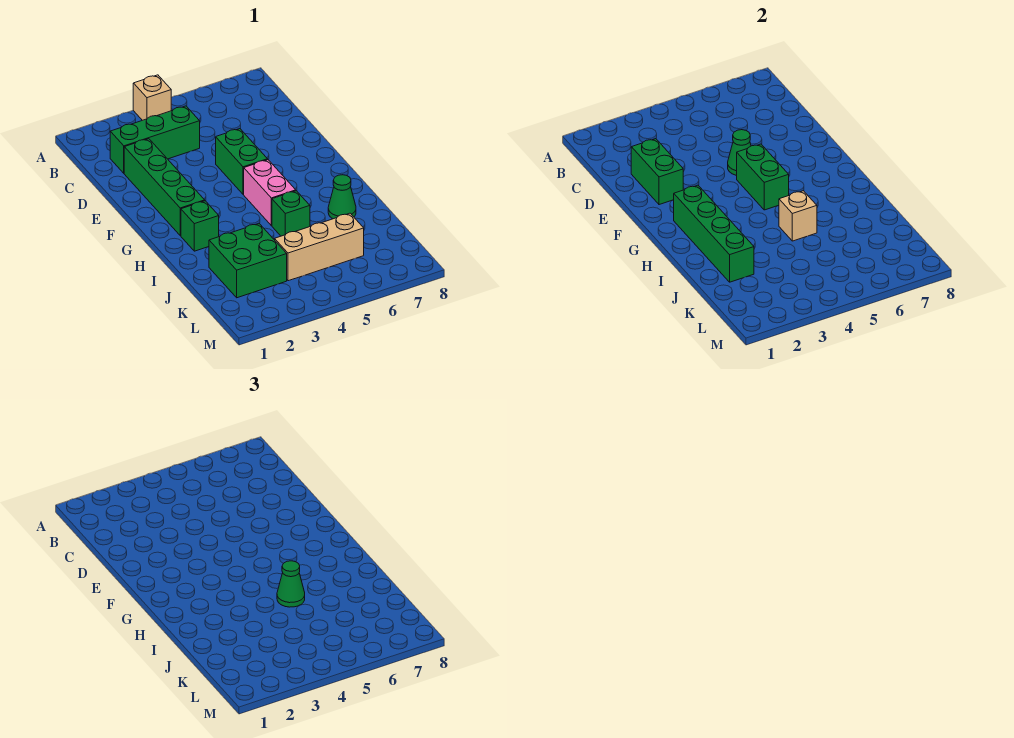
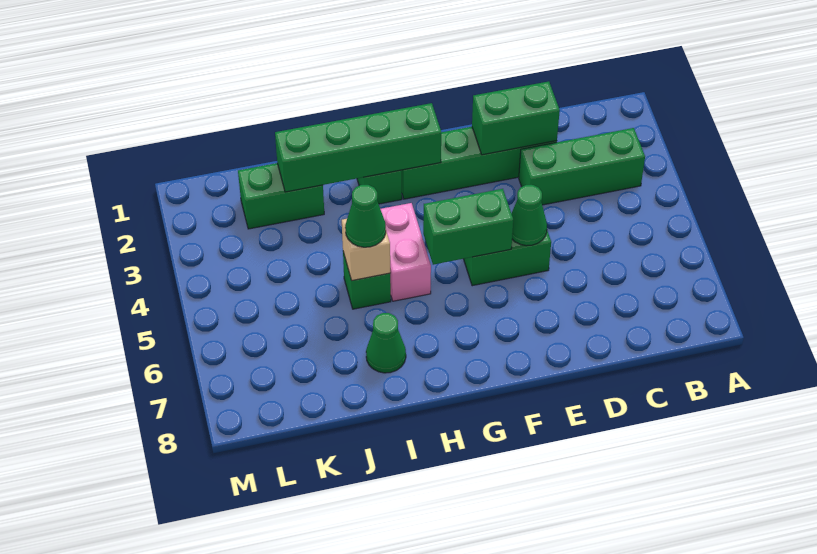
tan brick A4 level 1 -> none
green brick C2:C4 level 1 -> green brick B3:D3 level 1
pink brick G5:H5 level 1 -> pink brick H4:H5 level 1
green brick J2:K3 level 1 -> green brick J2:K2 level 1
tan brick K4:K6 level 1 -> none

